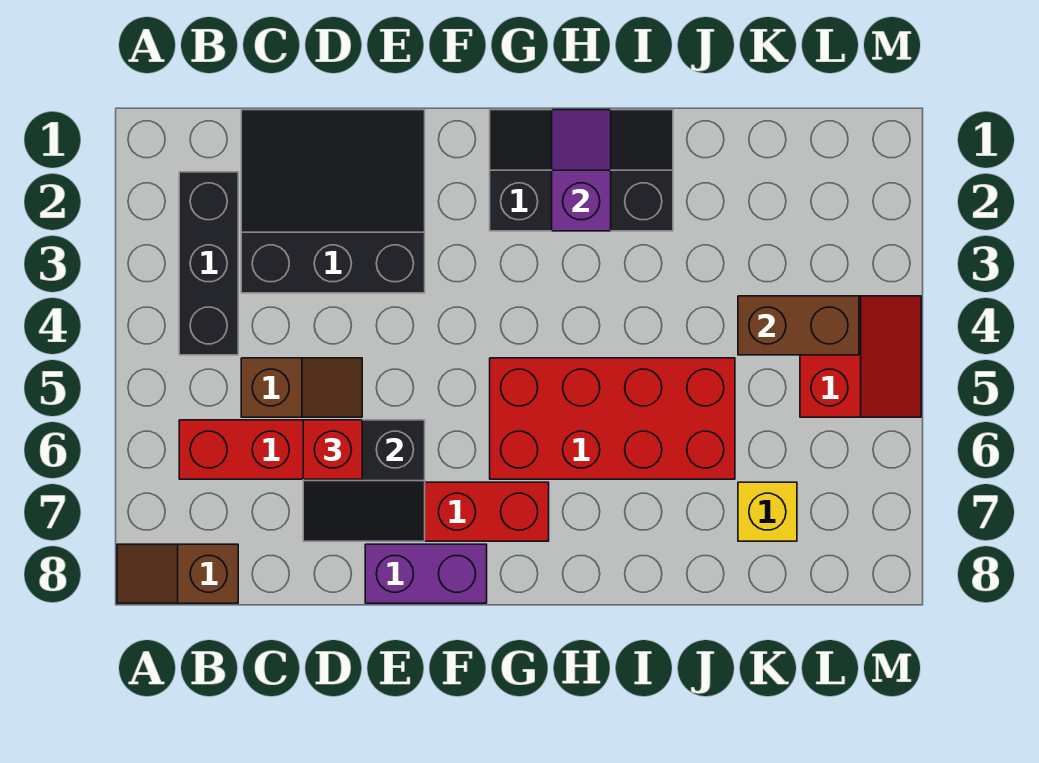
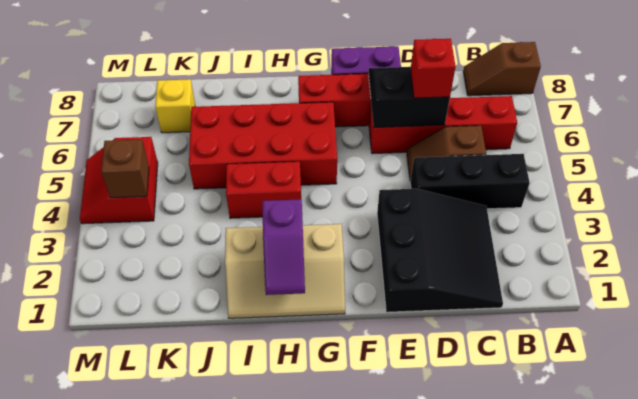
brown slope A8:B8 level 1 top B -> brown slope A8:B8 level 1 top A
black brick B2:B4 level 1 -> black brick B4:D4 level 1
black slope C1:E3 level 1 top 3 -> black slope C1:E3 level 1 top E
black slope G1:I2 level 1 top 2 -> tan slope G1:I2 level 1 top 2
none -> red brick H4:I4 level 1
brown brick K4:L4 level 2 -> brown brick L4 level 2

